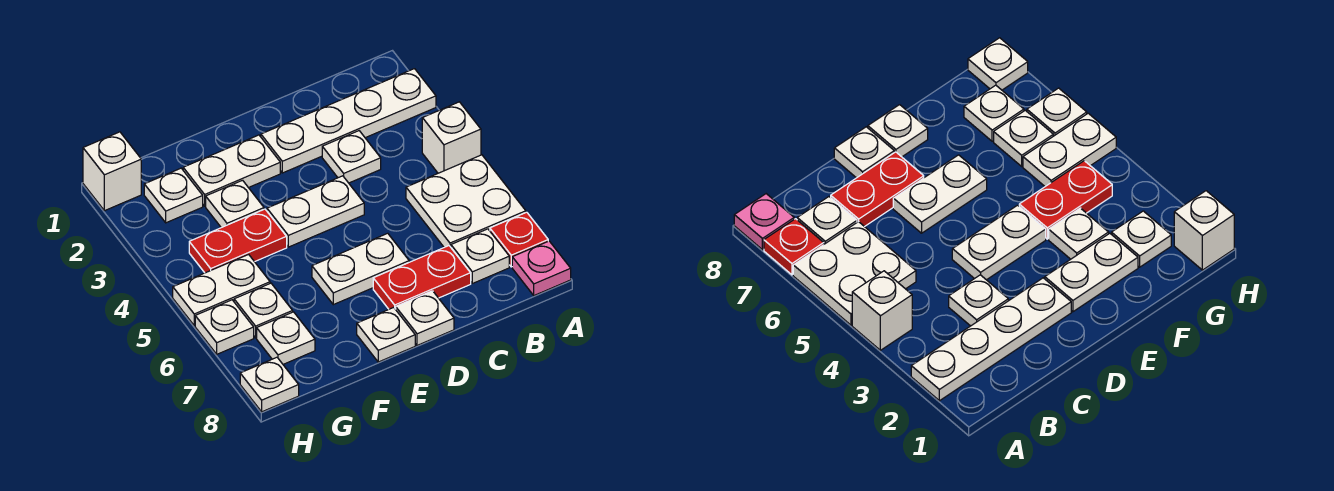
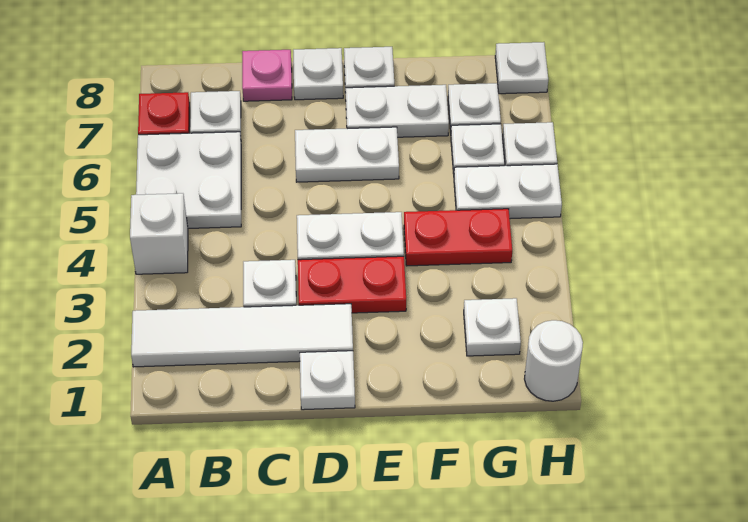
white plate A2:D2 level 1 -> white tile A2:D2 level 1
pink plate A8 level 1 -> pink plate C8 level 1
red plate C7:D7 level 1 -> red plate D3:E3 level 1
white plate E2:F2 level 1 -> white plate E7:F7 level 1
white plate F3 level 1 -> white plate D1 level 1
white brick H1 level 1 -> white round brick H1 level 1

